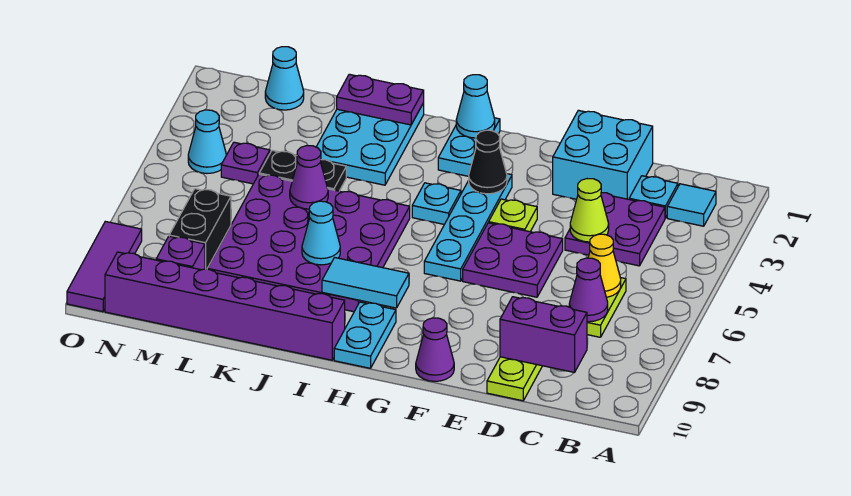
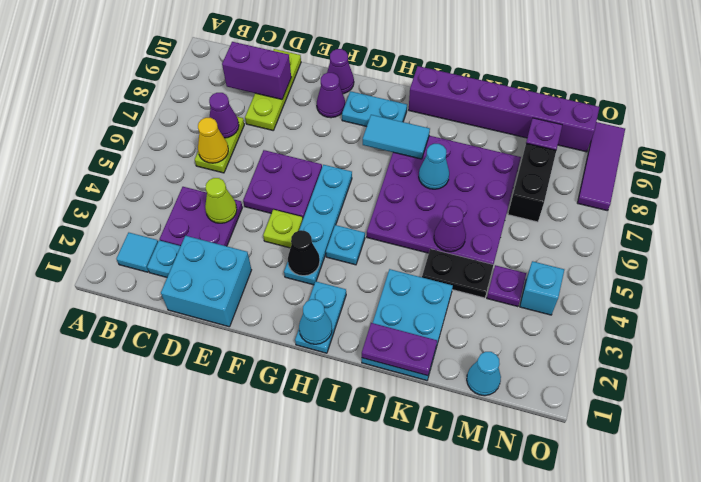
none -> purple cone F9 level 1
cyan plate H9:H10 level 1 -> cyan plate G9:H9 level 1
cyan cone N4 level 1 -> cyan brick N4 level 1

